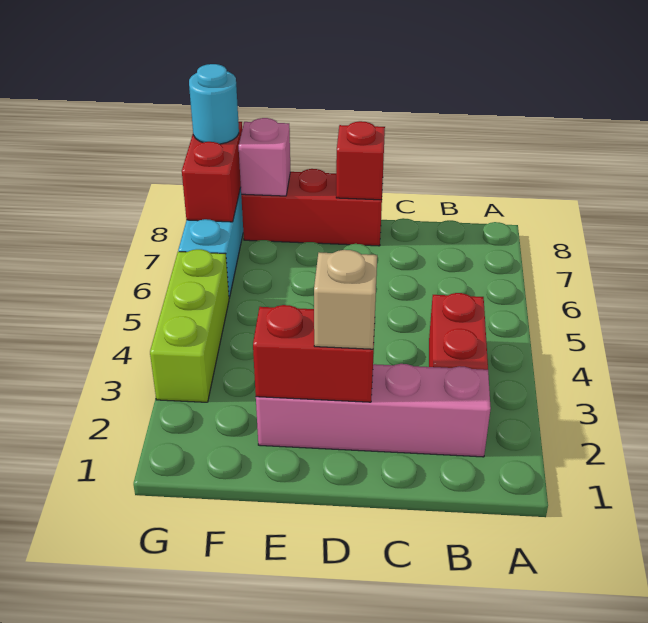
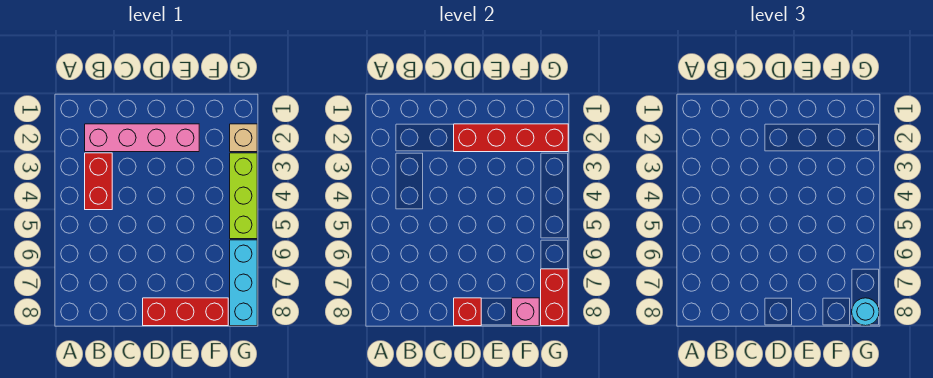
red brick D2:E2 level 2 -> red brick D2:G2 level 2
tan brick D2 level 3 -> tan brick G2 level 1

